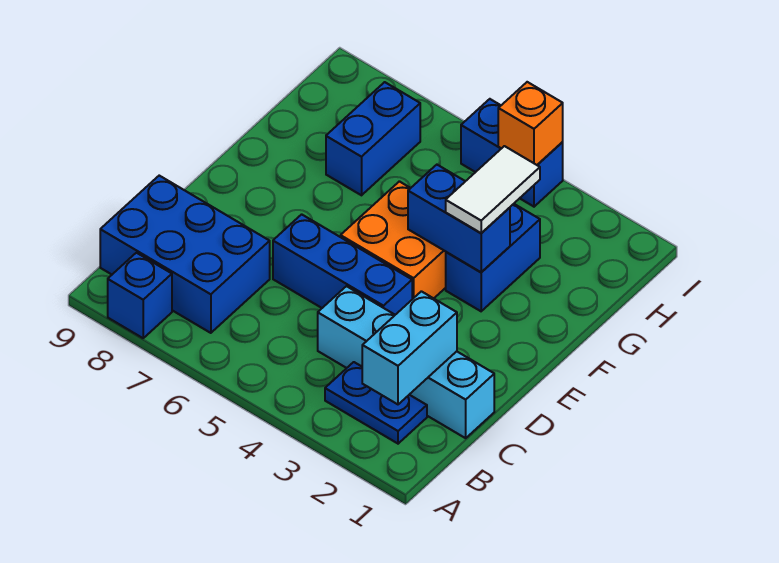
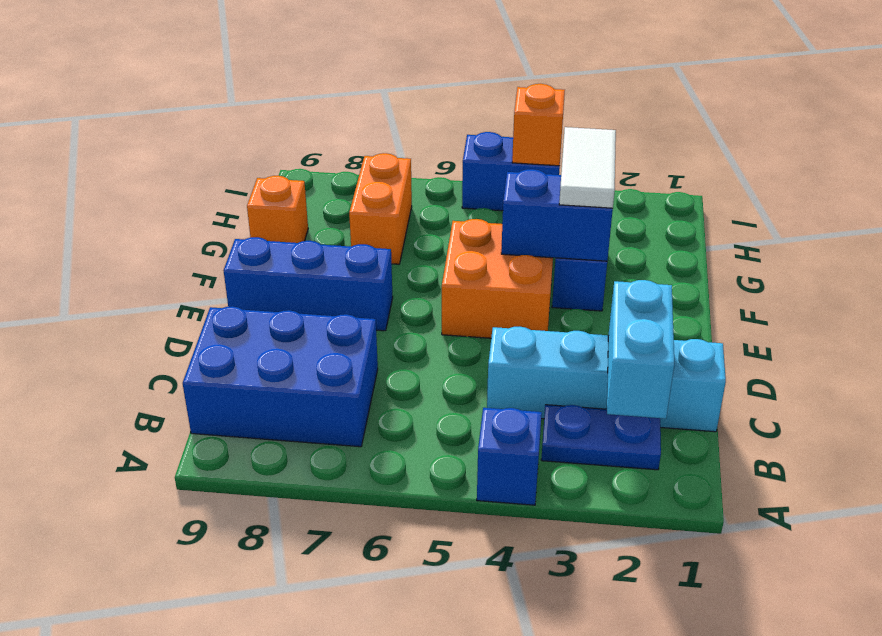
blue brick A8 level 1 -> blue brick A4 level 1
blue brick D4:D6 level 1 -> blue brick E7:E9 level 1
blue brick G7:H7 level 1 -> orange brick G7:H7 level 1
none -> orange brick G9 level 1

